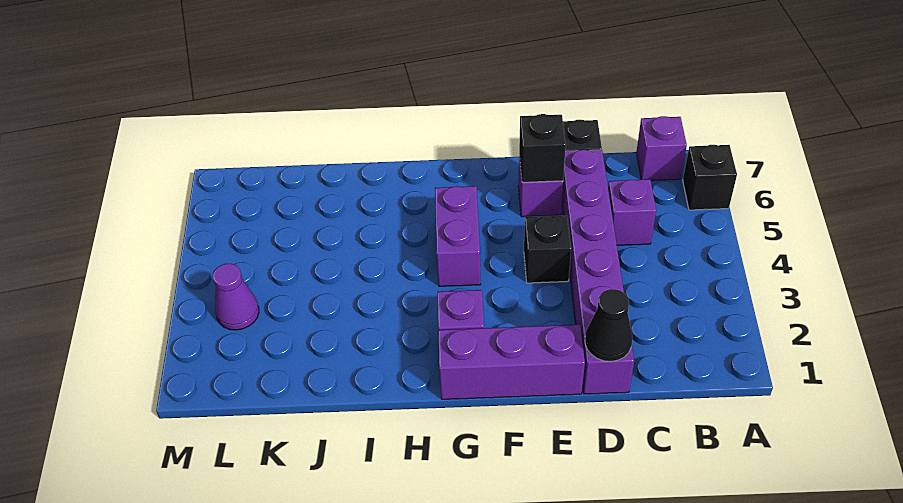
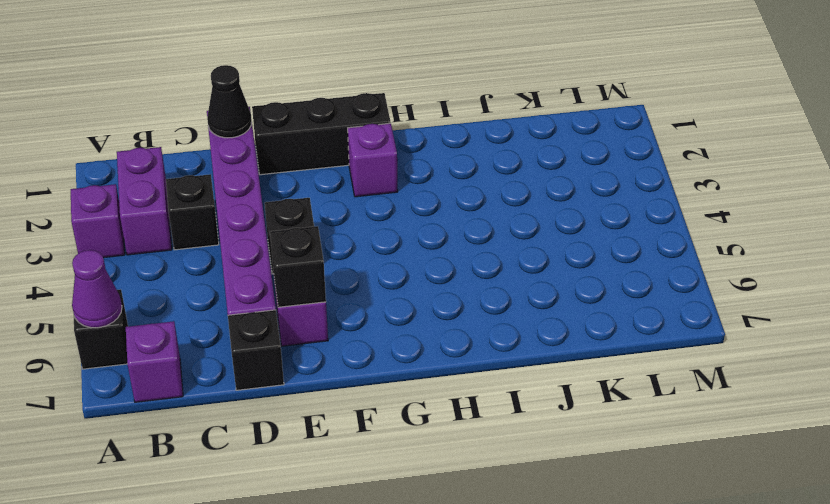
none -> black brick C3 level 1
purple brick C5 level 1 -> purple brick A3 level 1
purple brick E1:G1 level 1 -> black brick E1:G1 level 1
purple brick G4:G5 level 1 -> purple brick B2:B3 level 1
purple cone L3 level 1 -> purple cone A6 level 2

